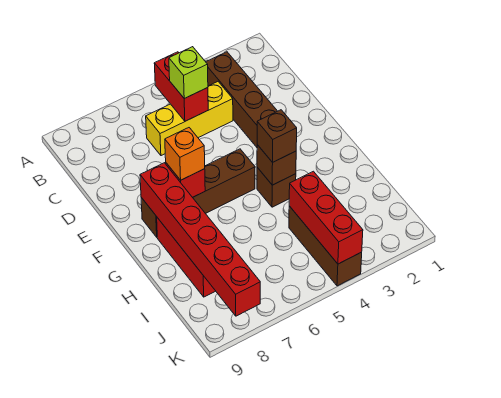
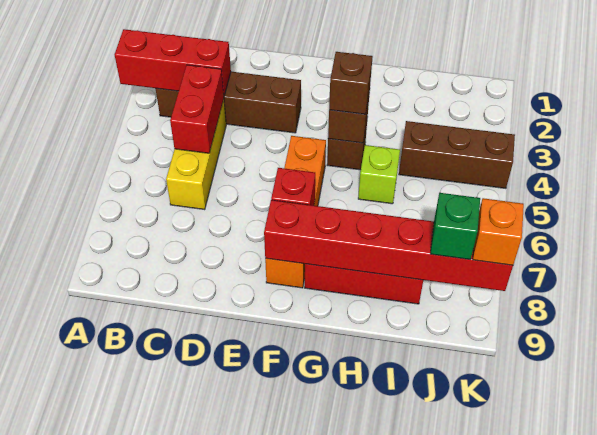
red brick B5:C5 level 2 -> red brick C4:C5 level 2
lime brick C5 level 3 -> lime brick H5 level 1
brown brick F5:F8 level 1 -> orange brick F5:F8 level 1
orange brick F7 level 3 -> orange brick K8 level 3
red brick I4:K4 level 2 -> red brick A3:C3 level 2
none -> green brick J8 level 3

